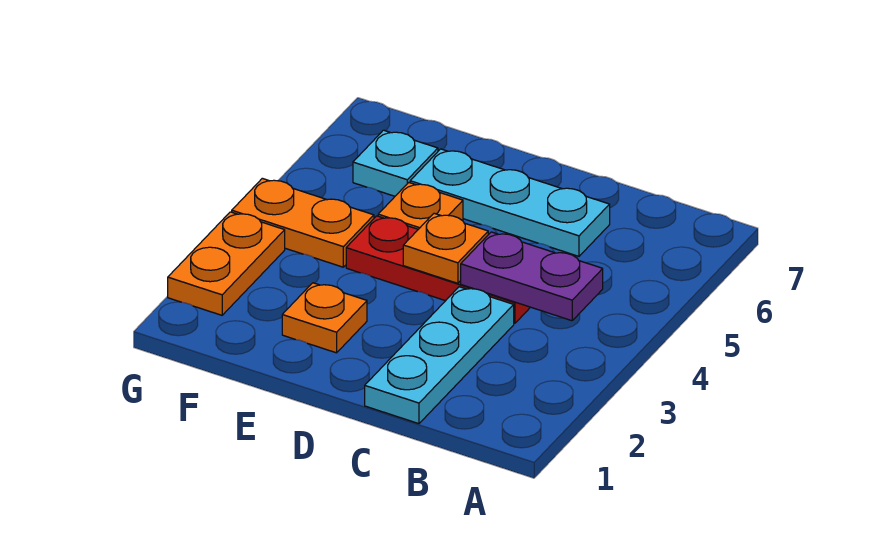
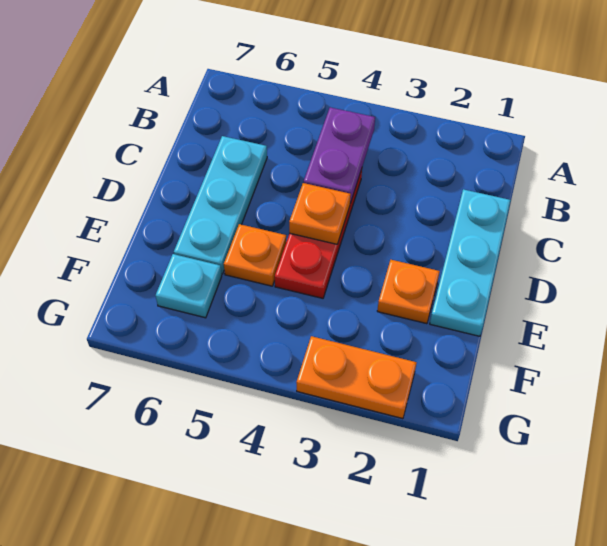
cyan plate C1:C3 level 1 -> cyan plate C1:E1 level 1
orange plate F4:G4 level 1 -> none

